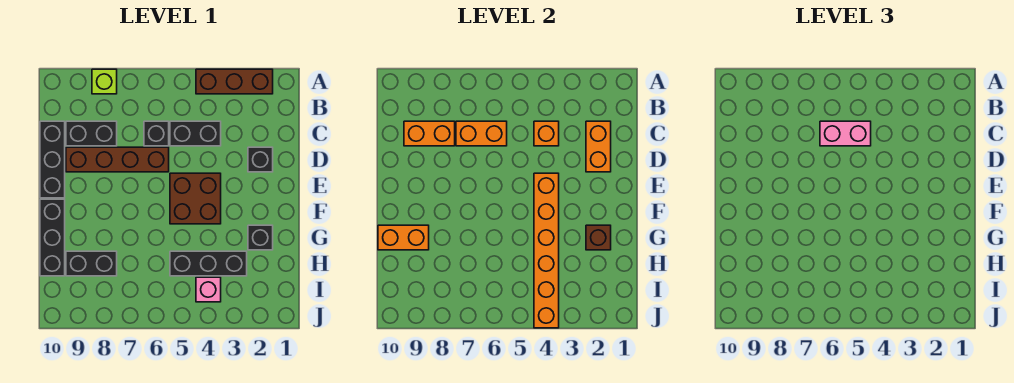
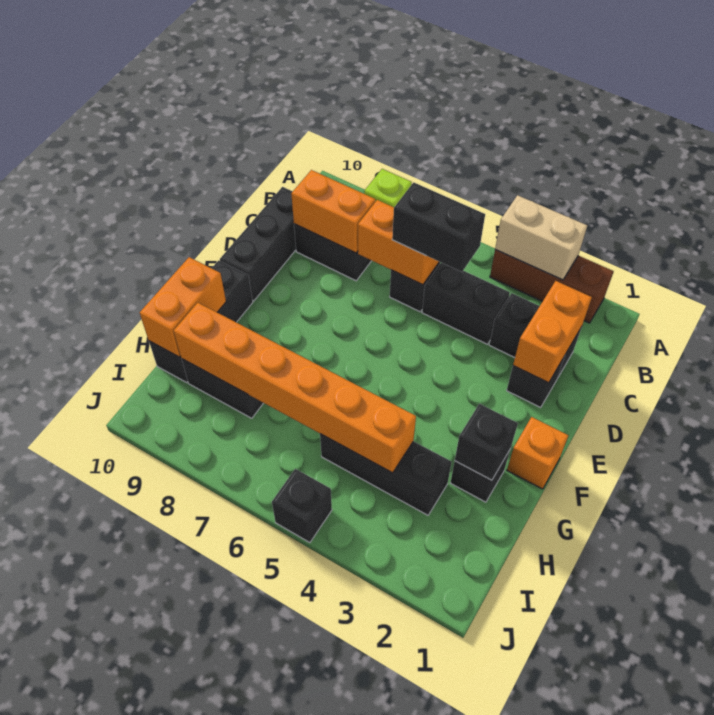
none -> tan brick A3:A4 level 2
none -> black brick C2:C3 level 1
orange brick C4 level 2 -> orange brick F1 level 1
pink brick C5:C6 level 3 -> black brick C5:C6 level 3
brown brick D6:D9 level 1 -> none
brown brick E4:F5 level 1 -> none
orange brick E4:J4 level 2 -> orange brick H4:H9 level 2
brown brick G2 level 2 -> black brick G2 level 2
orange brick G9:G10 level 2 -> orange brick G10:H10 level 2
pink brick I4 level 1 -> none
none -> black brick J5 level 1

